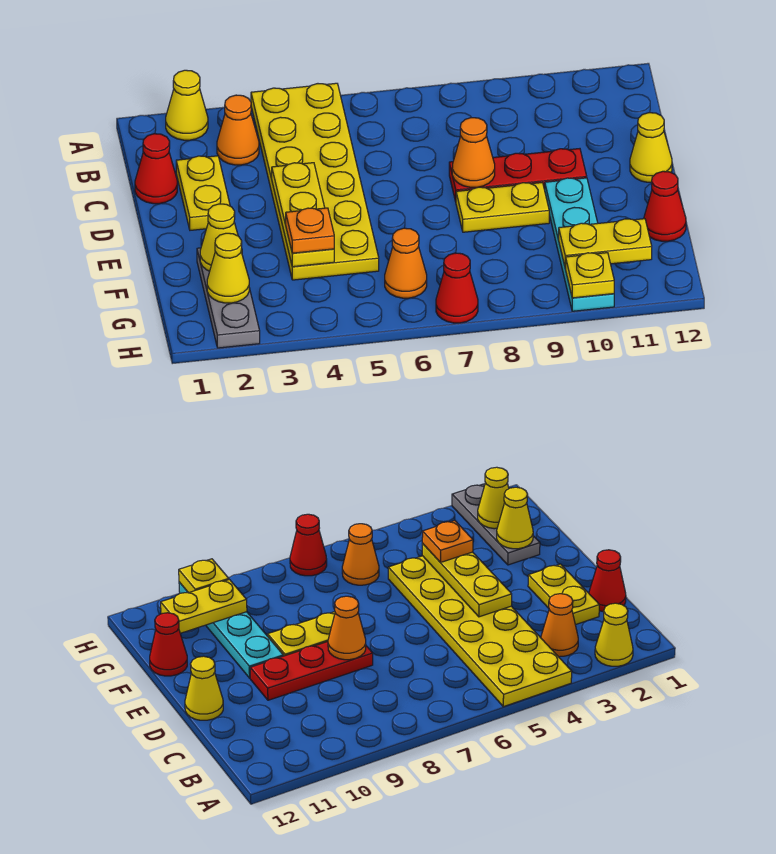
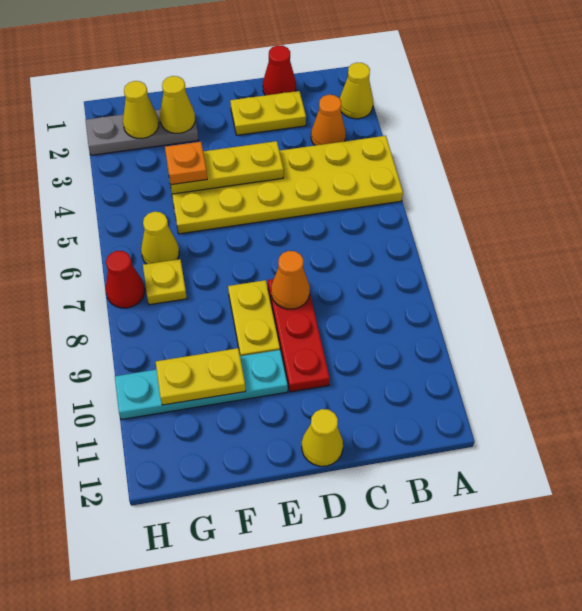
red cone F12 level 1 -> none
orange cone G6 level 1 -> yellow cone G6 level 1
yellow plate G10:G11 level 2 -> yellow plate F10:G10 level 2
yellow plate H10 level 2 -> yellow plate G7 level 1

